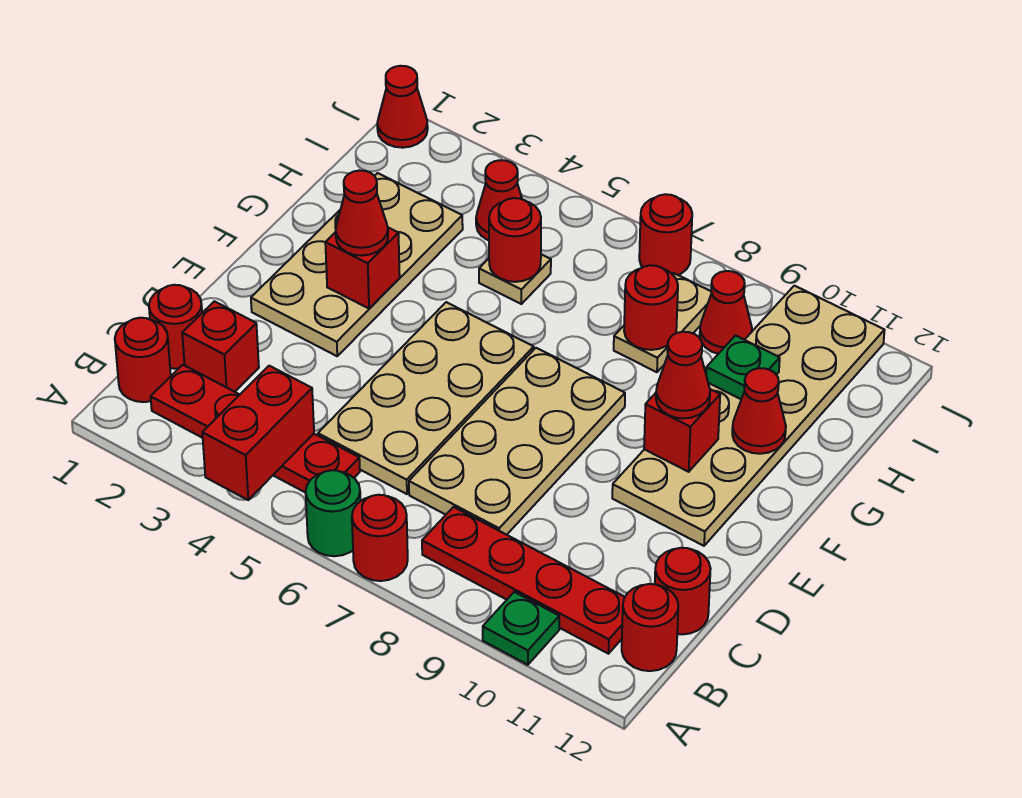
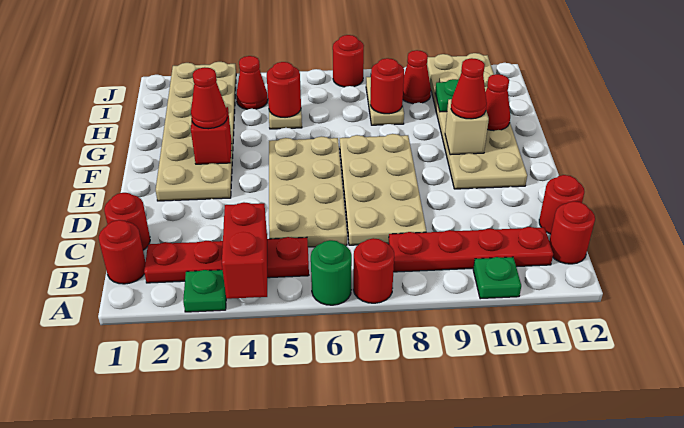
none -> green plate A3 level 1
red brick C2 level 1 -> none
tan plate E2:H3 level 1 -> tan plate E2:J3 level 1
red brick F10 level 2 -> tan brick F10 level 2
red cone J1 level 1 -> none

